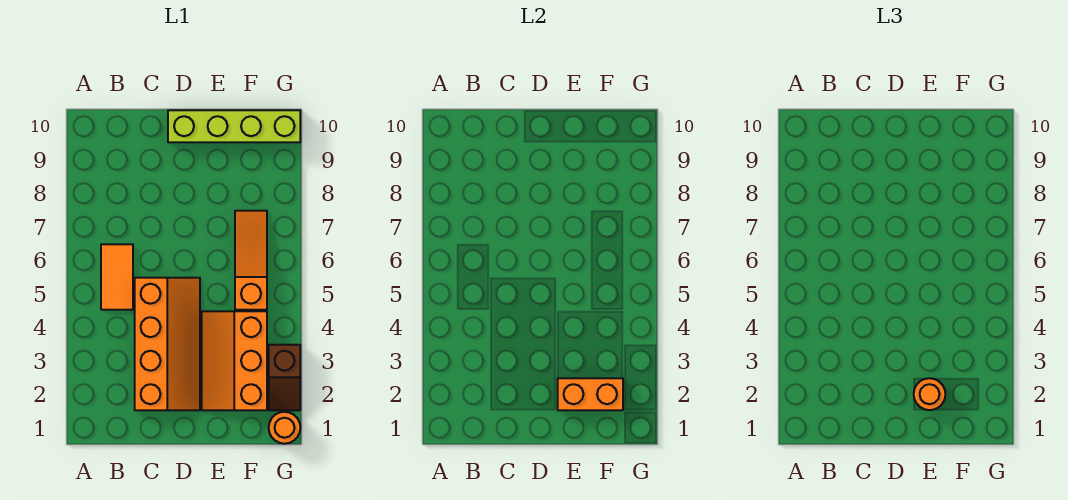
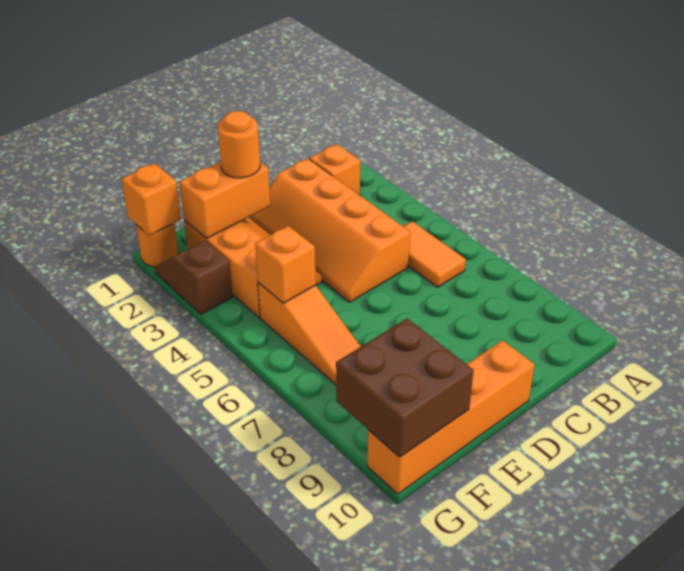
none -> orange brick B2 level 1
lime brick D10:G10 level 1 -> orange brick D10:G10 level 1
none -> orange brick F5 level 2
none -> brown brick F9:G10 level 2
none -> orange brick G1 level 2

